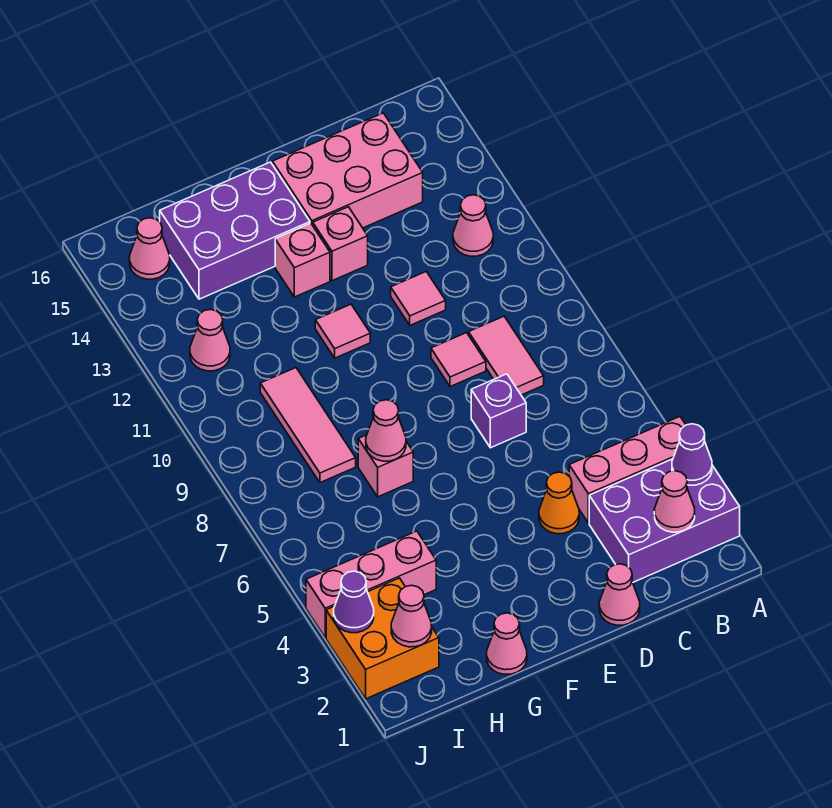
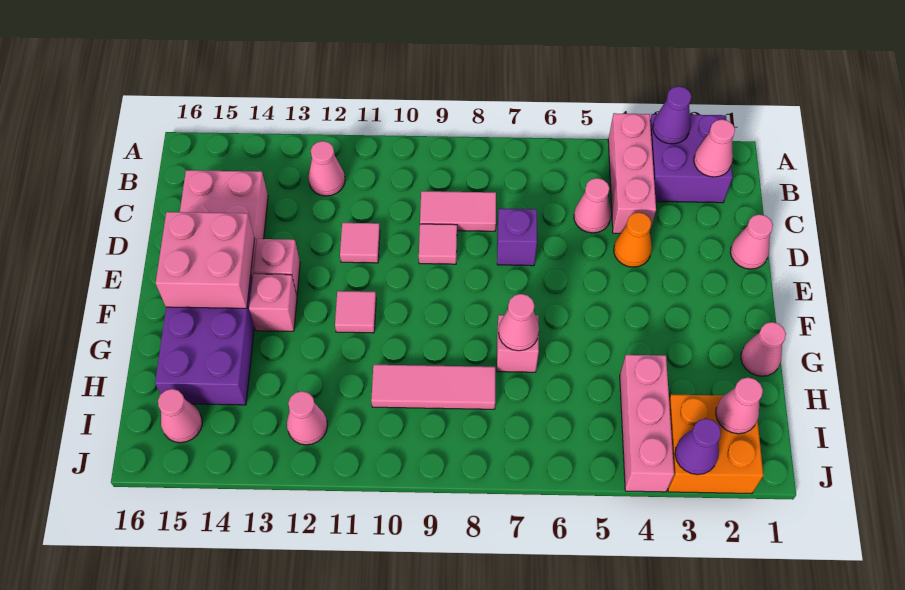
purple brick A2:C3 level 1 -> purple brick A2:B3 level 1
none -> pink cone C5 level 1
none -> pink brick E14:F15 level 2

